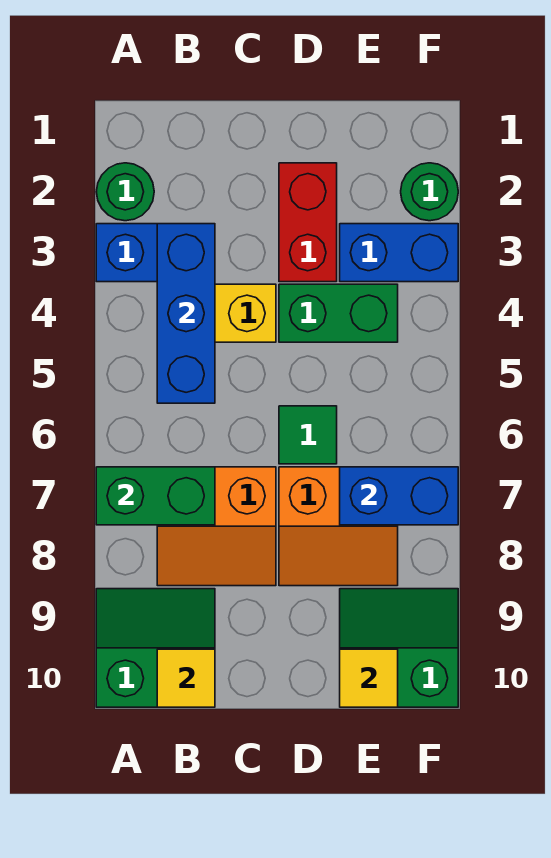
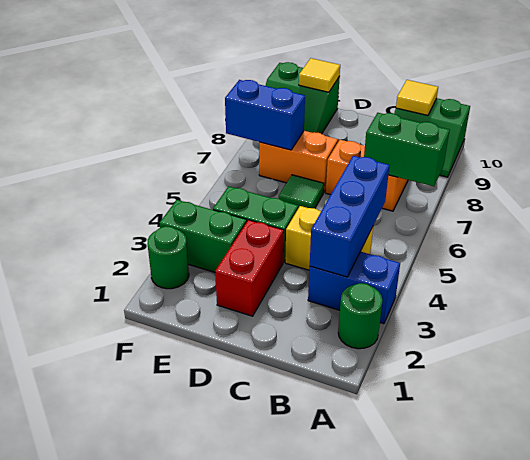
blue brick E3:F3 level 1 -> green brick E3:F3 level 1

